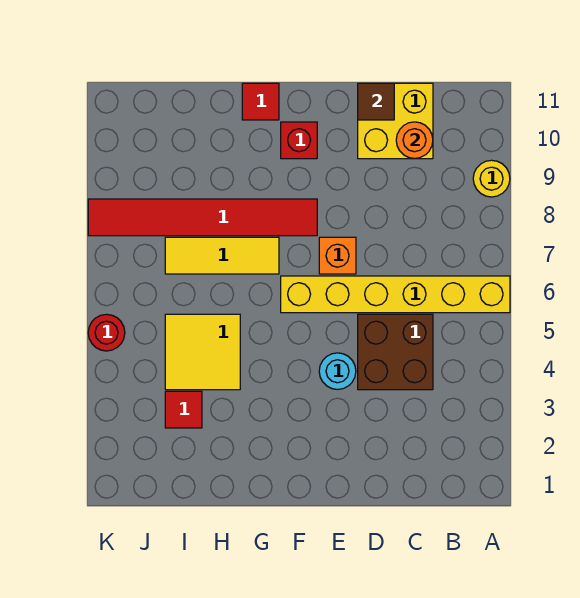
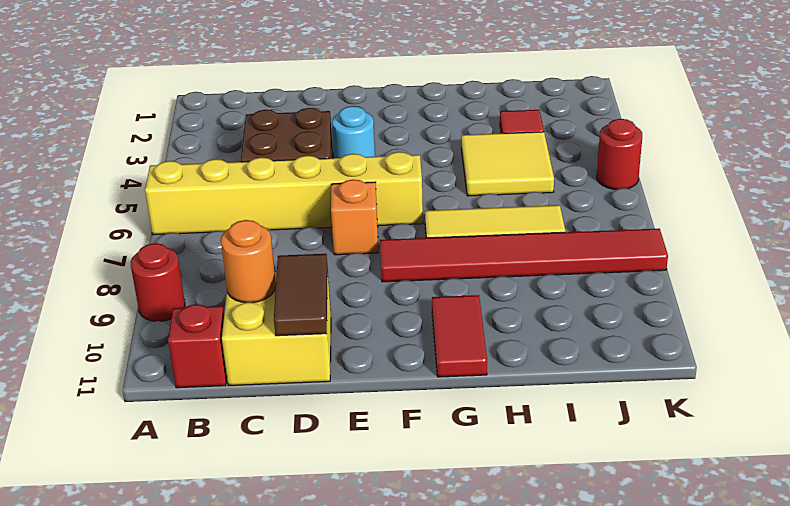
yellow round brick A9 level 1 -> red round brick A9 level 1
brown tile D11 level 2 -> brown tile D10:D11 level 2
red brick F10 level 1 -> red brick B11 level 1
red tile G11 level 1 -> red tile G10:G11 level 1

